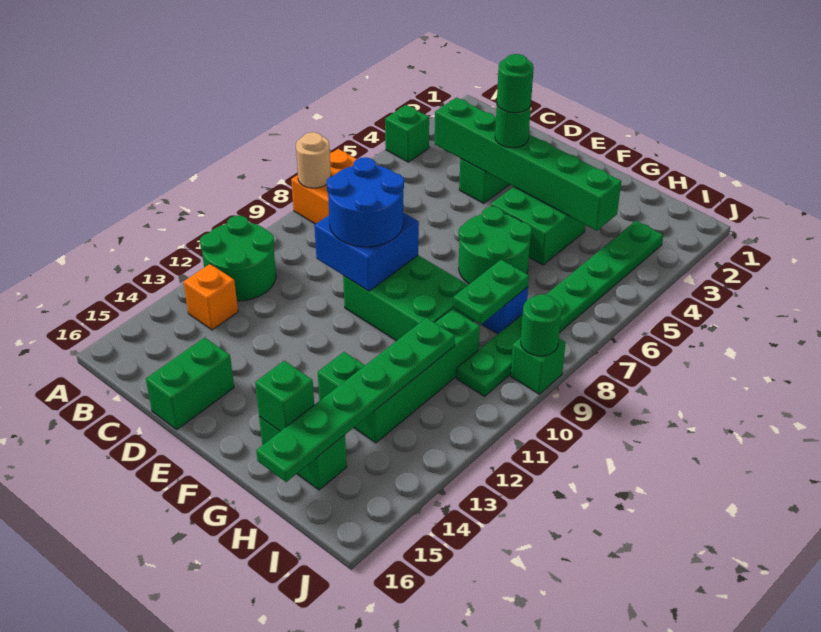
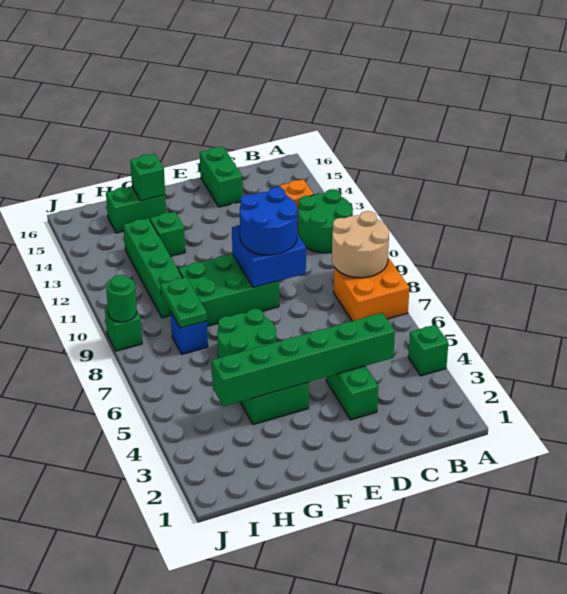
tan round brick A8 level 2 -> tan round brick A8:B9 level 2
green round brick E4 level 3 -> none
green round brick E4 level 4 -> none
green plate H11:H16 level 2 -> none
green plate I3:I10 level 1 -> none

